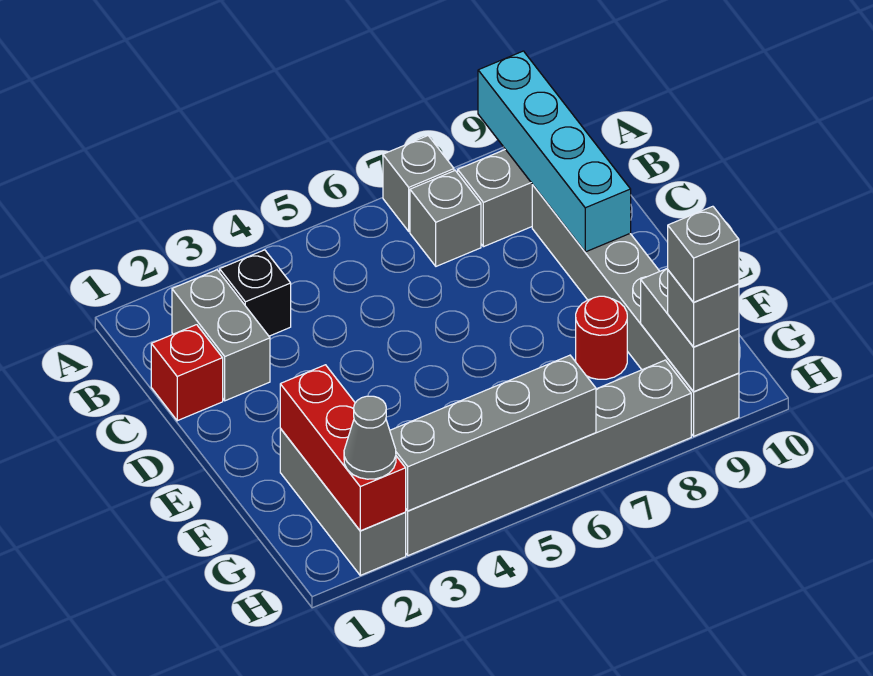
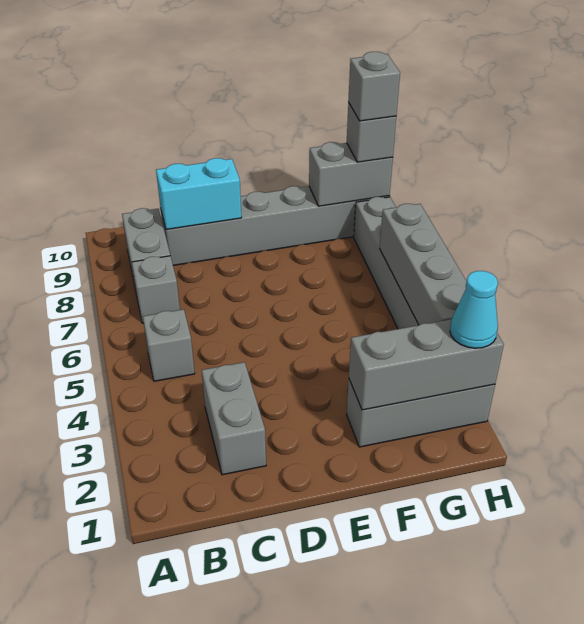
grey brick A7 level 1 -> grey brick B5 level 1
cyan brick A9:D9 level 2 -> cyan brick C9:D9 level 2
grey brick B2:C2 level 1 -> grey brick C2:C3 level 1
black brick B3 level 1 -> none
red brick C1 level 1 -> none
red brick F2:H2 level 2 -> grey brick F2:H2 level 2
red round brick F8 level 1 -> none
grey cone H2 level 3 -> cyan cone H2 level 3

